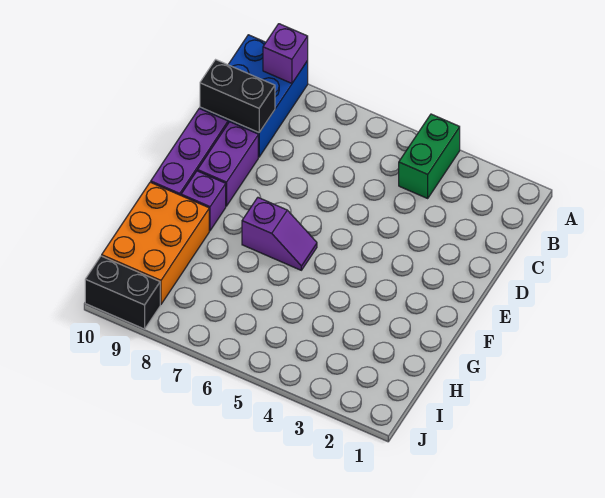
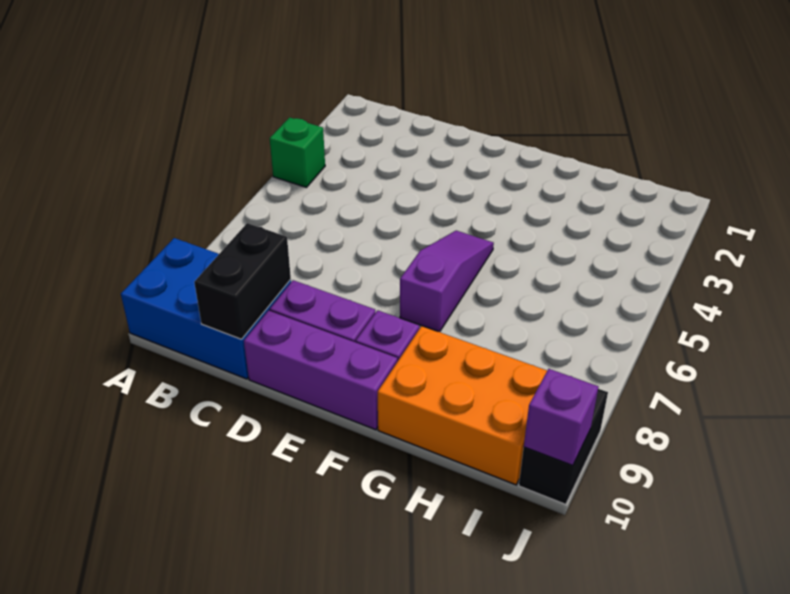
green brick A4:B4 level 1 -> green brick A4 level 1
purple brick A9 level 2 -> purple brick J10 level 2
purple slope F6:F7 level 1 top 7 -> purple slope F5:F7 level 1 top 7

